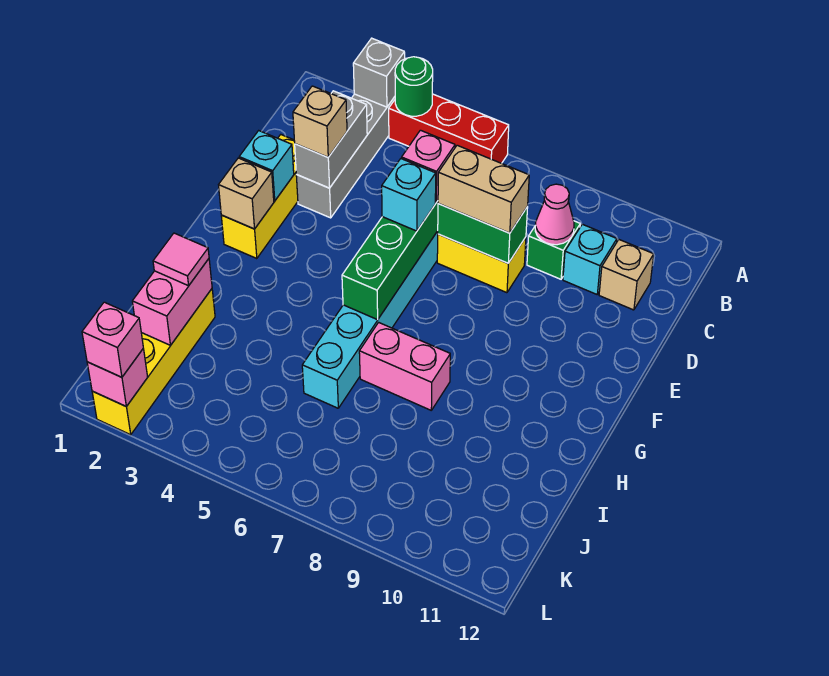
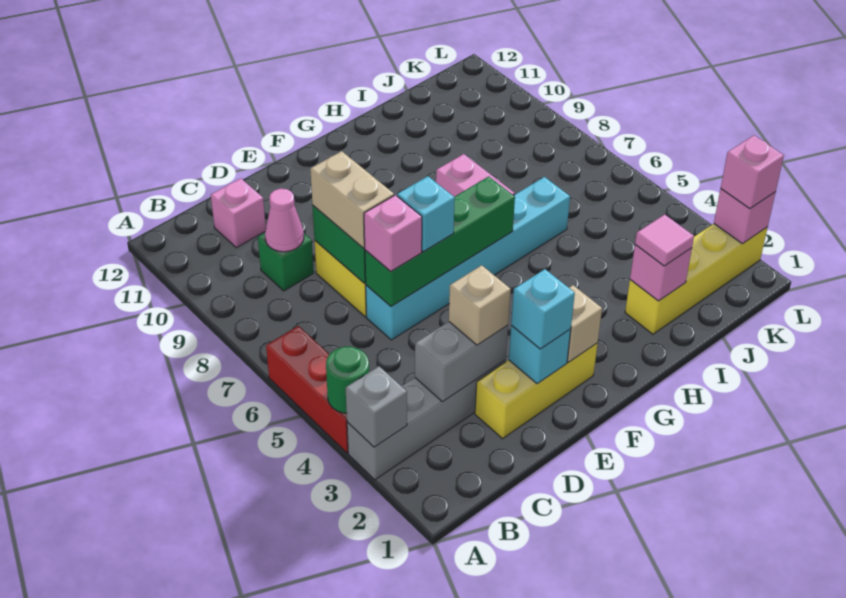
cyan brick C10 level 1 -> cyan brick E2 level 3
tan brick C11 level 1 -> pink brick C11 level 1
pink brick I2:J2 level 2 -> pink brick I2 level 2

